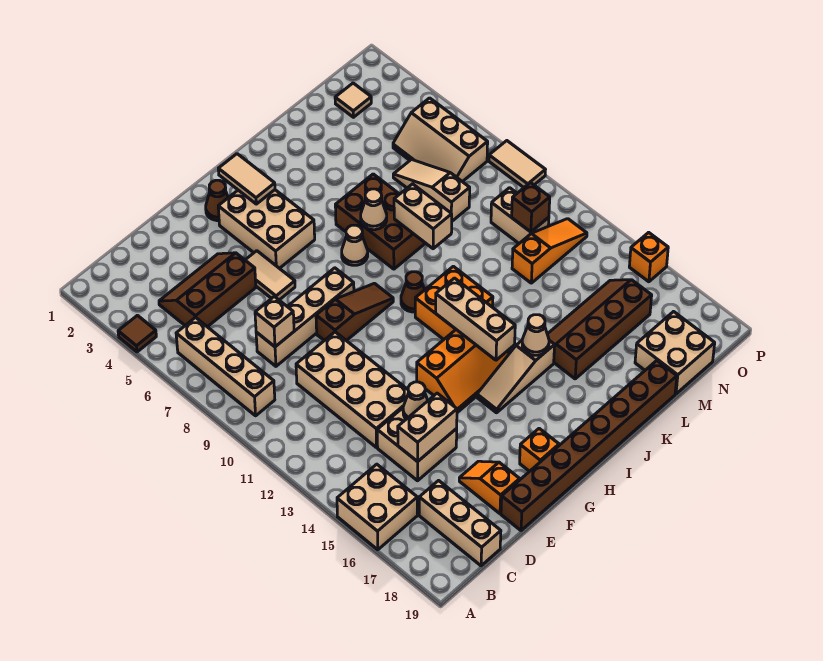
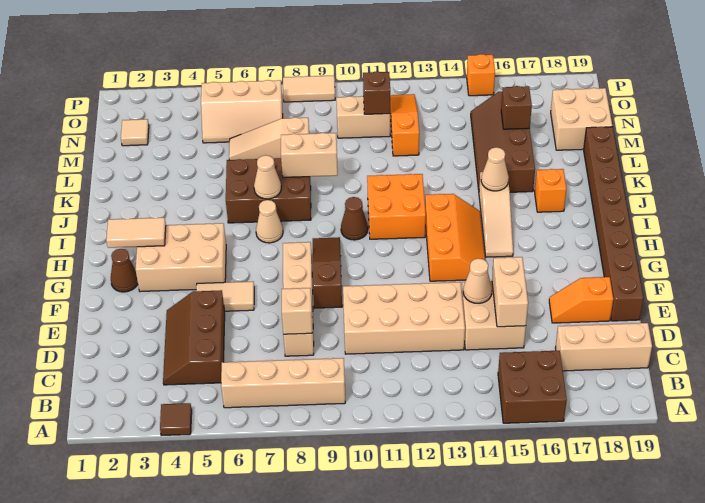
tan brick A15:B16 level 1 -> brown brick A15:B16 level 1
orange brick G18 level 1 -> orange brick J17 level 1
tan brick I12:I14 level 2 -> none
none -> brown brick M16 level 2

